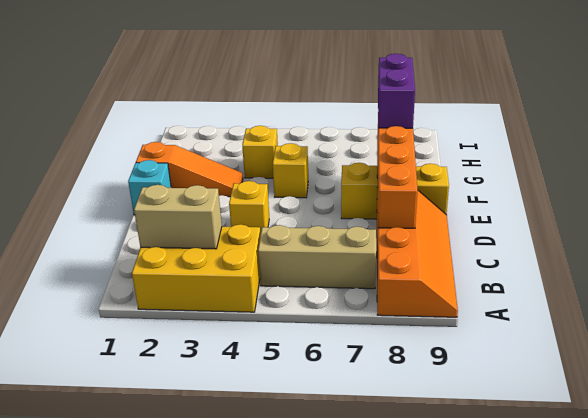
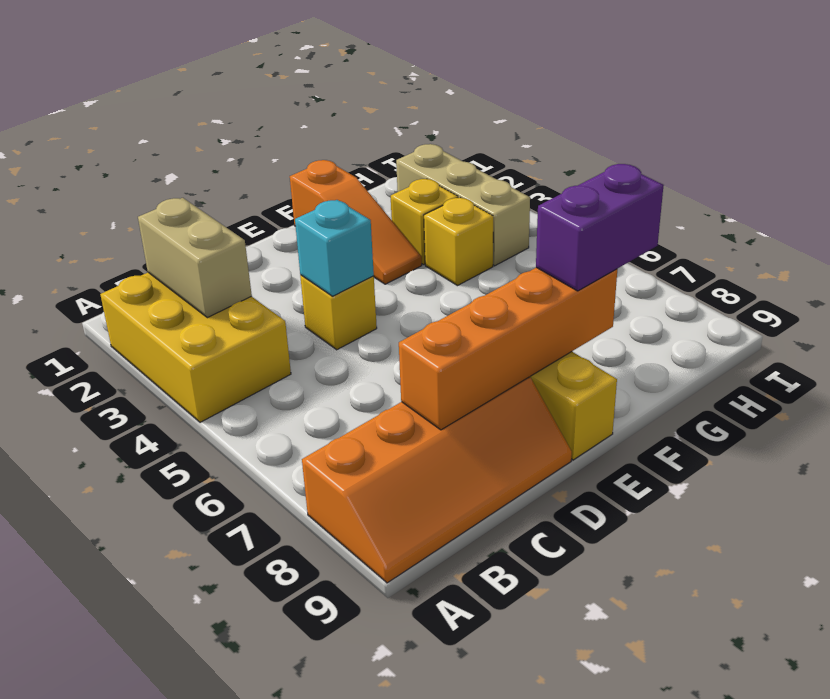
tan brick B5:B7 level 1 -> tan brick H2:H4 level 1
cyan brick E1 level 1 -> cyan brick D4 level 2
yellow brick F5 level 1 -> yellow brick G3 level 1

